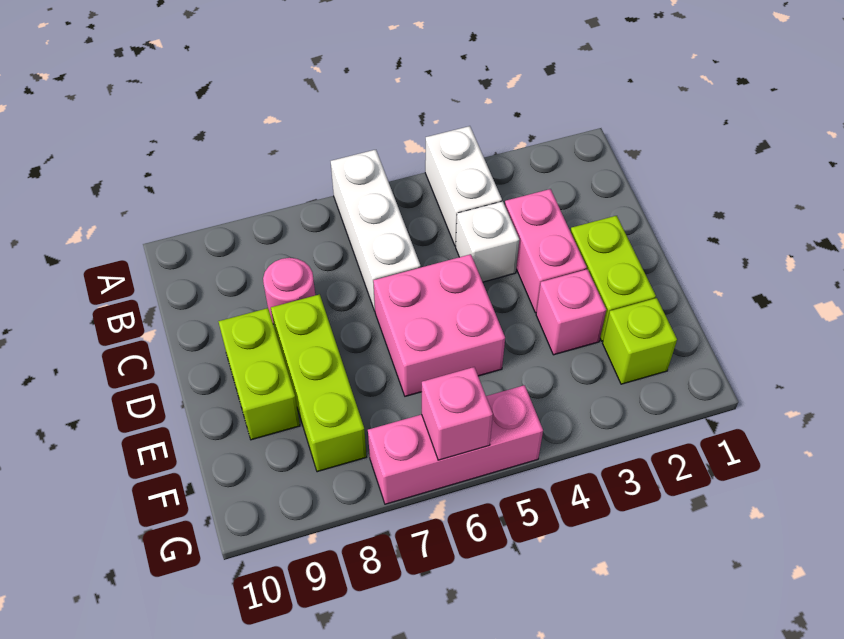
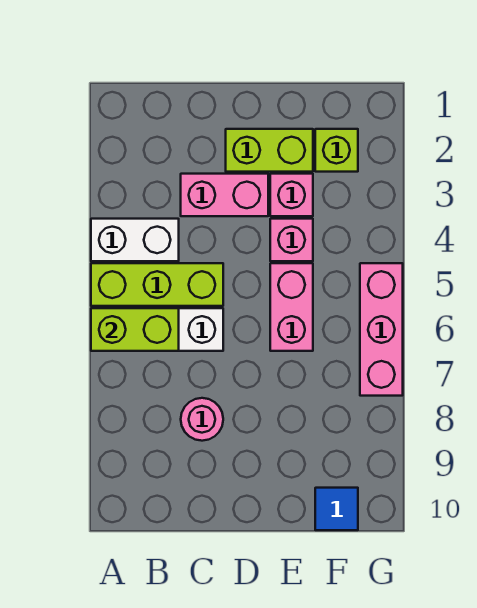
white brick C4 level 1 -> none
pink brick D5:E6 level 1 -> pink brick E5:E6 level 1
lime brick D8:F8 level 1 -> lime brick A5:C5 level 1
lime brick D9:E9 level 1 -> lime brick A6:B6 level 2
none -> blue tile F10 level 1
pink brick G6 level 2 -> pink brick E4 level 1

